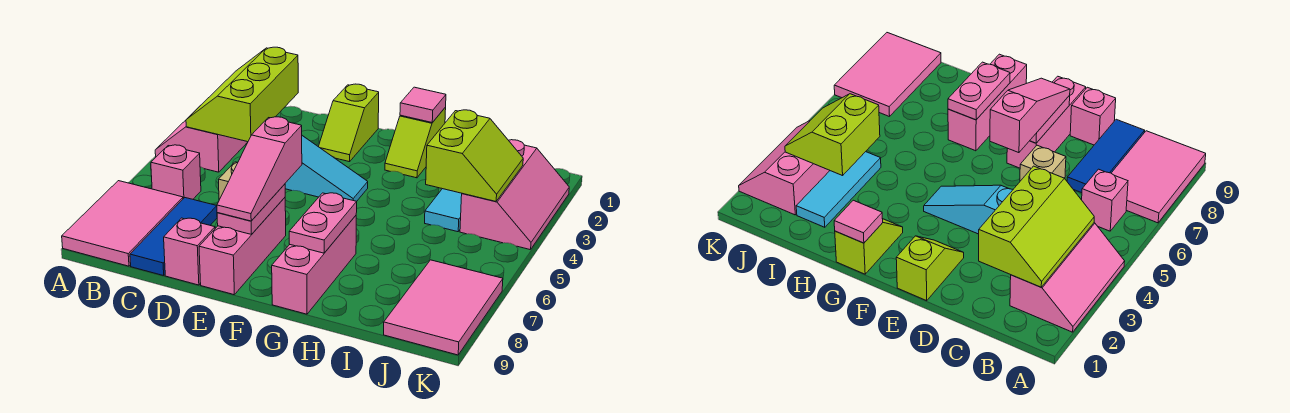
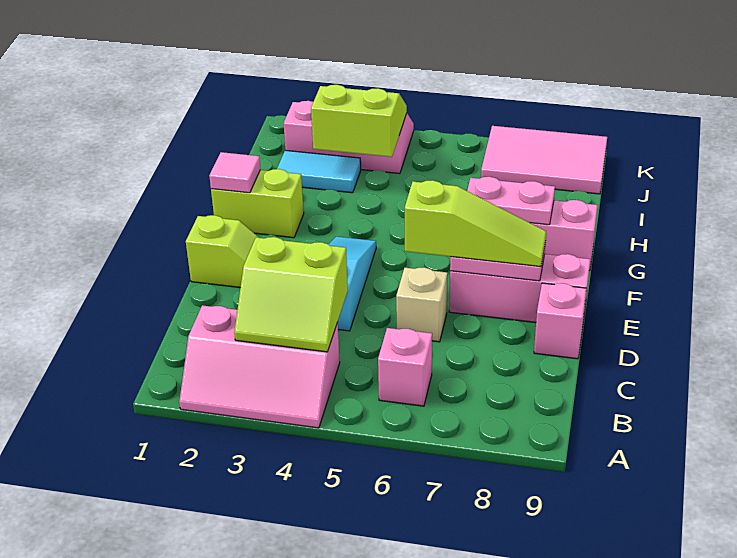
pink tile A7:B9 level 1 -> none
lime slope B2:C4 level 2 top C -> lime slope B3:C4 level 2 top C
blue tile C7:C9 level 1 -> none
pink slope E6:E8 level 3 top 6 -> lime slope E6:E8 level 3 top 6
lime slope G1:G2 level 1 top 1 -> lime brick G1:G2 level 1
cyan tile I2:I4 level 1 -> cyan tile I2:I3 level 1

